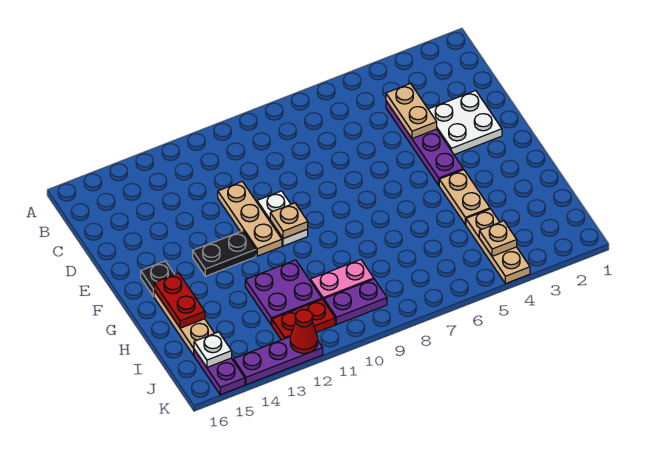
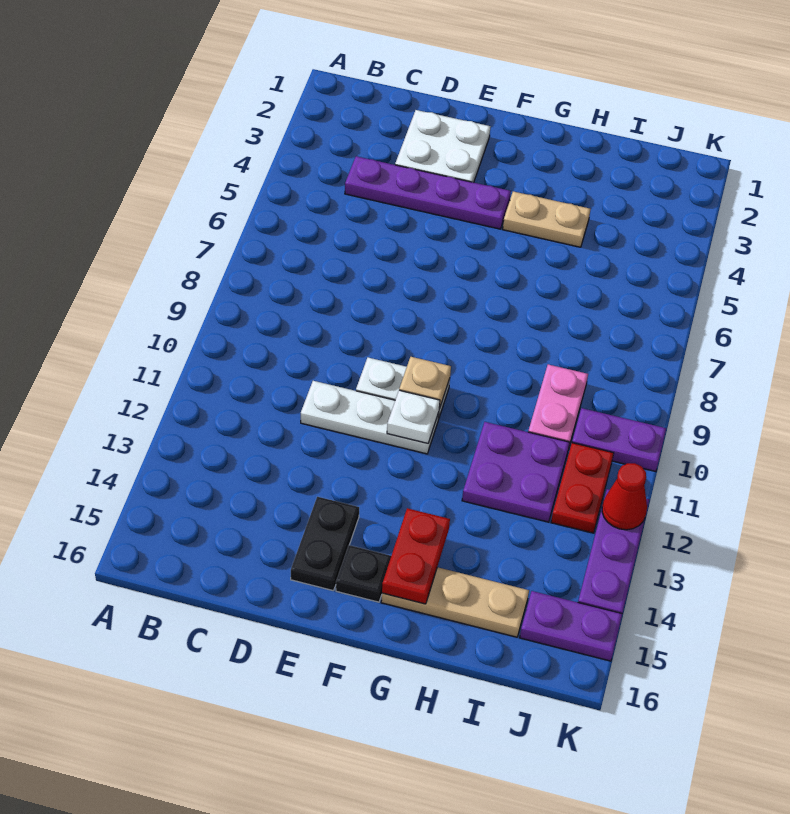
tan plate C4:D4 level 2 -> none
tan plate D11:F11 level 1 -> white plate D11:F11 level 1
black plate F12:F13 level 1 -> black plate E14:E15 level 1
red plate G15:H15 level 2 -> red plate G14:G15 level 2
tan plate I4:K4 level 1 -> none
tan plate J4 level 2 -> none
purple plate J9:J10 level 1 -> purple plate J10:K10 level 1
white plate J15 level 2 -> white plate F11 level 2

